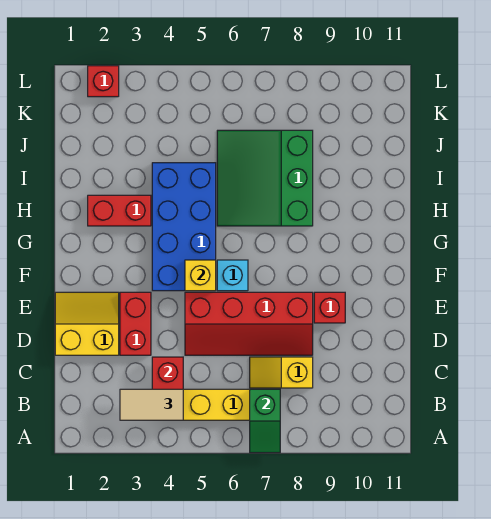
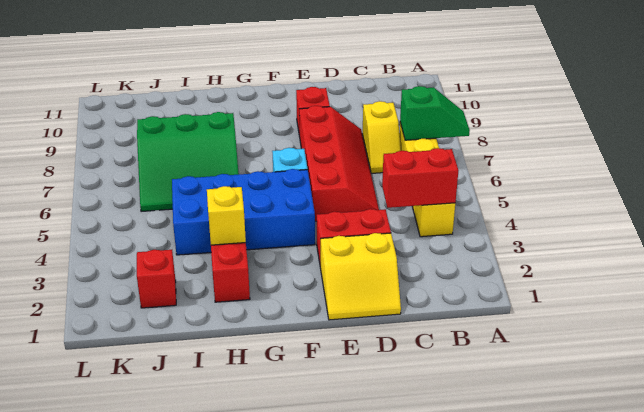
tan tile B3:B4 level 3 -> none
yellow slope D1:E2 level 1 top D -> yellow slope D1:E2 level 1 top 2
yellow brick F5 level 2 -> yellow brick H3 level 2
red brick L2 level 1 -> red brick J2 level 1

